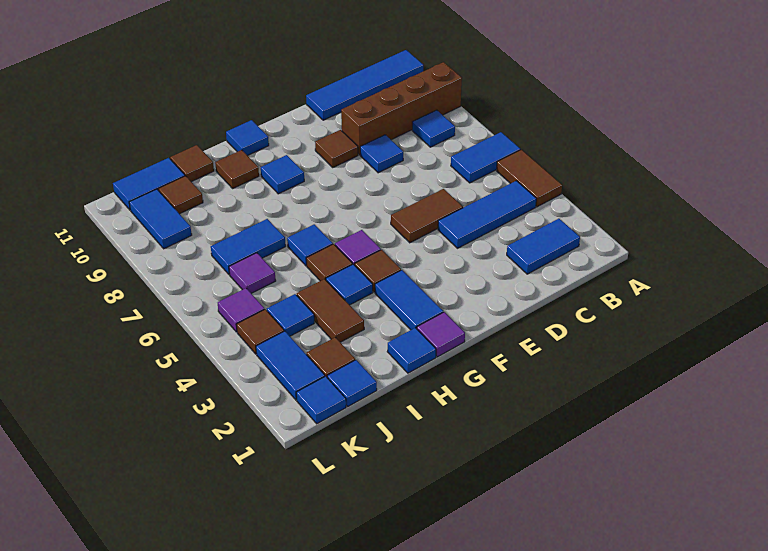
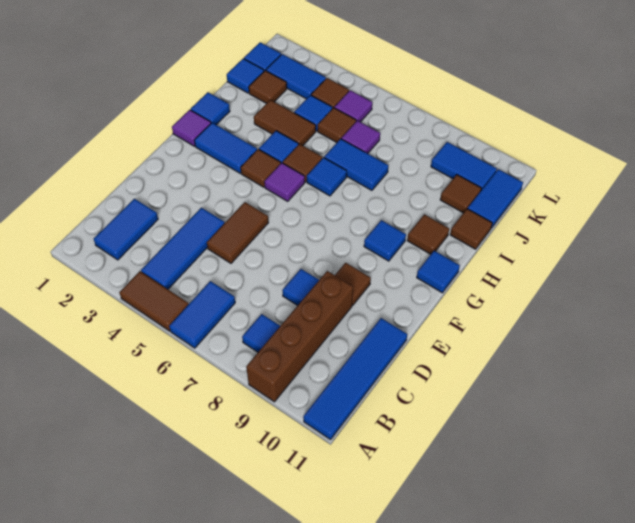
blue tile I7:J7 level 1 -> blue tile I6:I7 level 1
none -> brown tile J5 level 1

